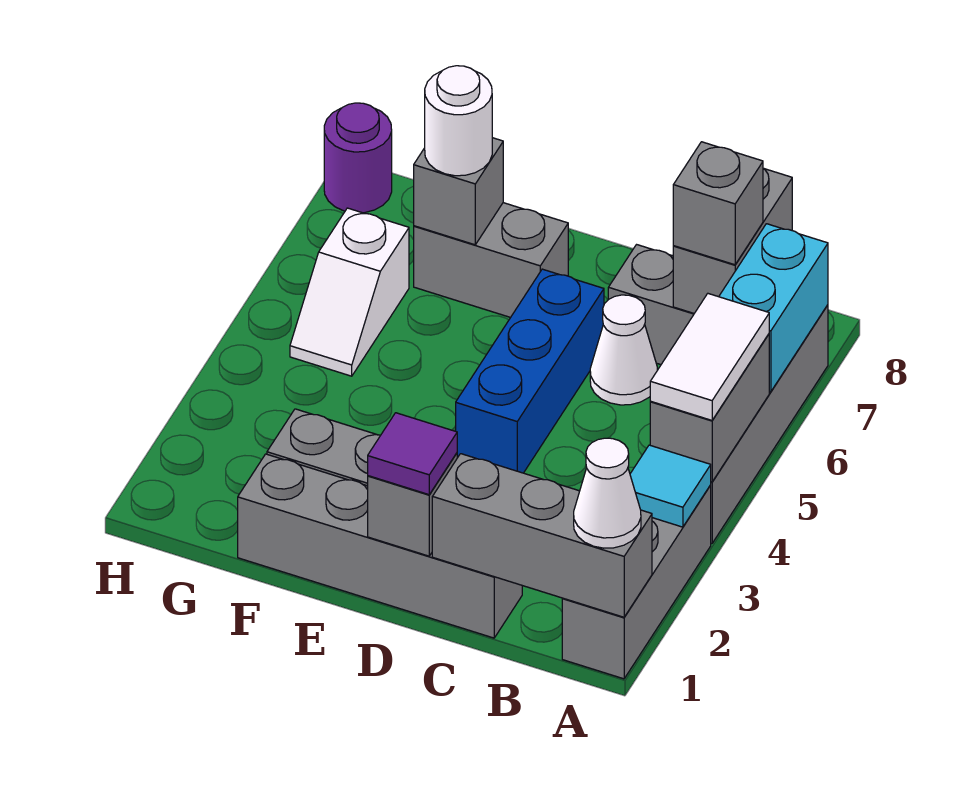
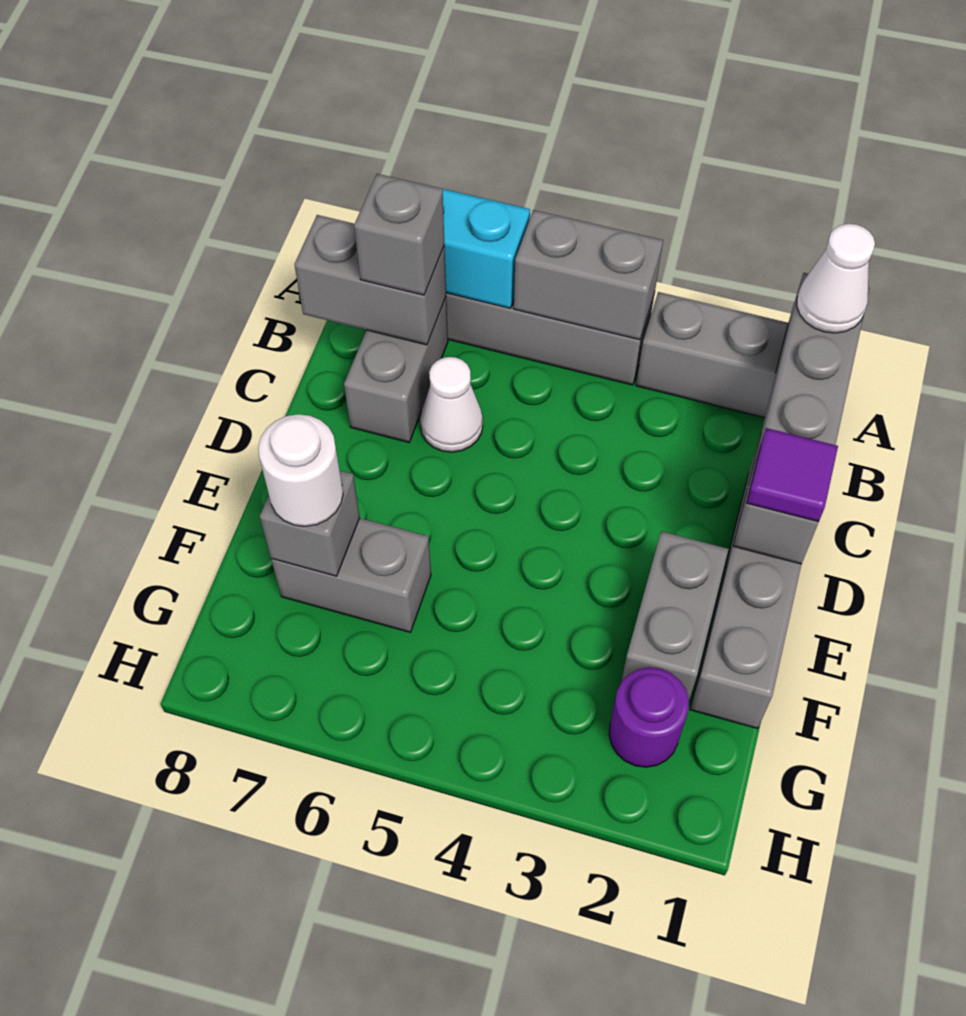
cyan tile A3 level 2 -> none
white tile A4:A5 level 3 -> none
blue brick D4:D6 level 1 -> none
grey brick E7:F7 level 1 -> grey brick F6:F7 level 1
white slope G5:G6 level 1 top 6 -> none
purple round brick H8 level 1 -> purple round brick G2 level 1

